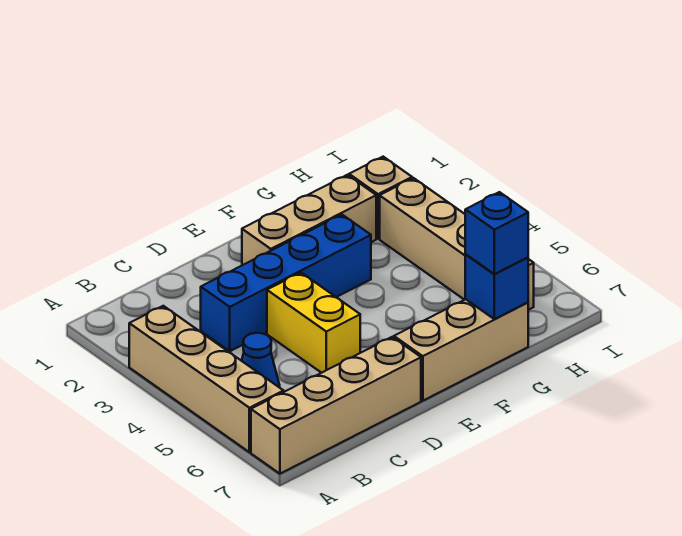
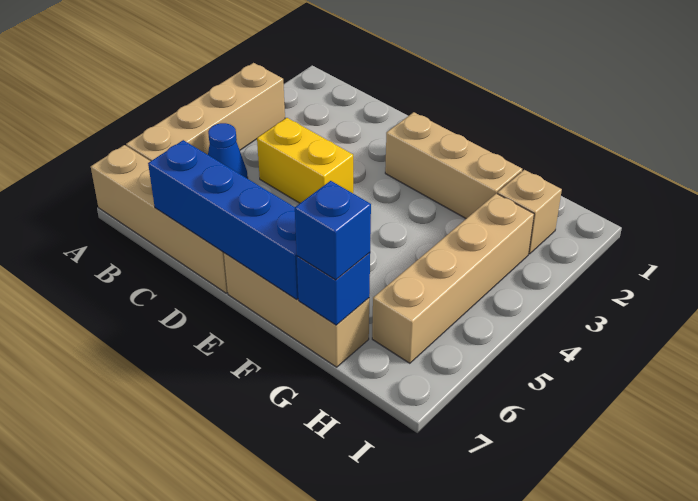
blue brick C3:F3 level 1 -> blue brick C7:F7 level 2
yellow brick D4:D5 level 1 -> yellow brick C4:D4 level 1

